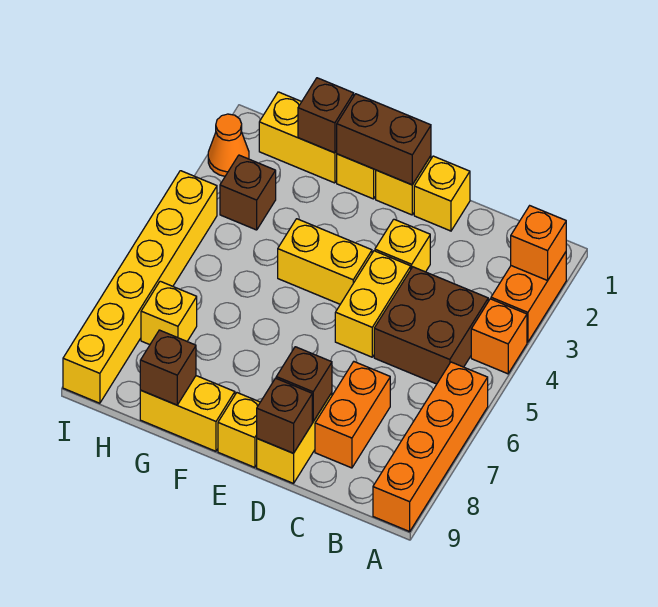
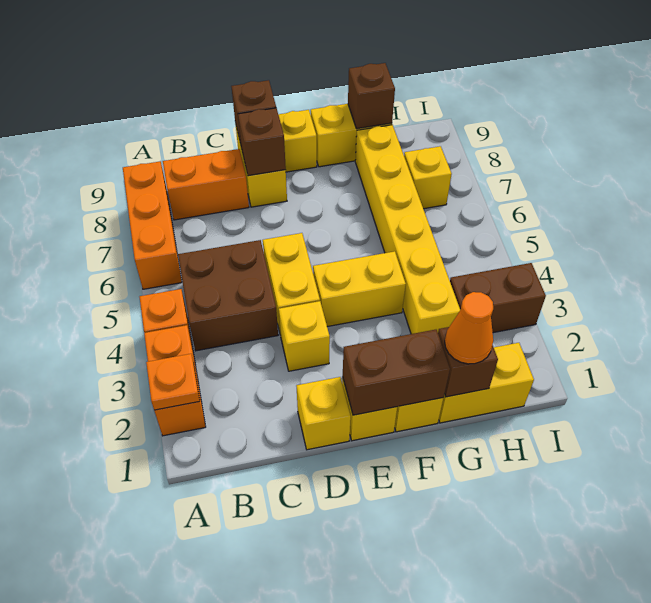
orange brick A2 level 2 -> orange plate A2 level 2
orange brick A6:A9 level 1 -> orange brick A6:A8 level 1
orange brick C7:C8 level 1 -> orange brick B8:C8 level 1
brown brick H3 level 1 -> brown brick H3:I3 level 1
orange cone I2 level 1 -> orange cone G1 level 3
yellow brick I4:I9 level 1 -> yellow brick G3:G8 level 1

